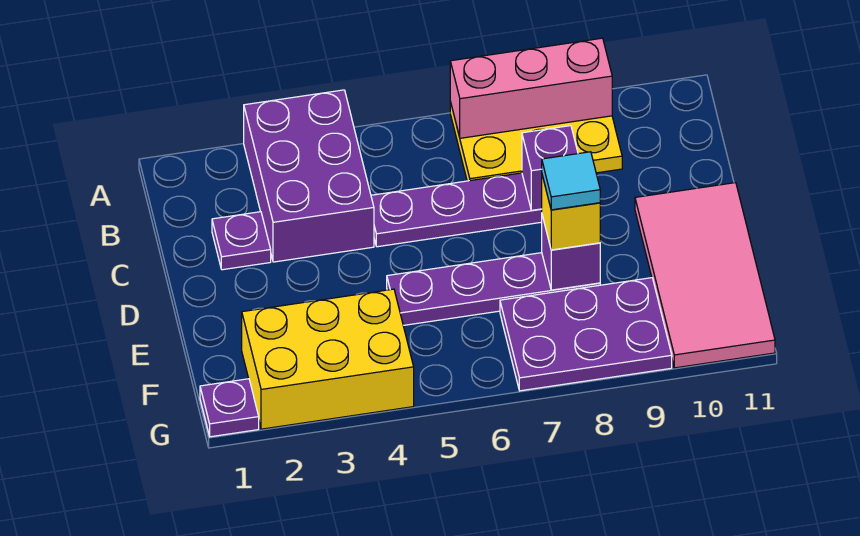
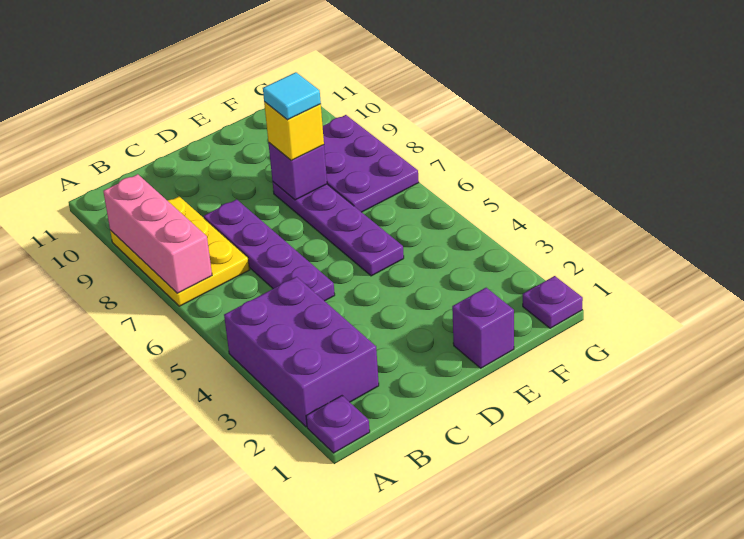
purple brick A3:C4 level 1 -> purple brick A2:B4 level 1
purple plate C2 level 1 -> purple plate A1 level 1
purple brick C8 level 2 -> purple brick E1 level 1
pink tile D10:G11 level 1 -> none
yellow brick F2:G4 level 1 -> none

